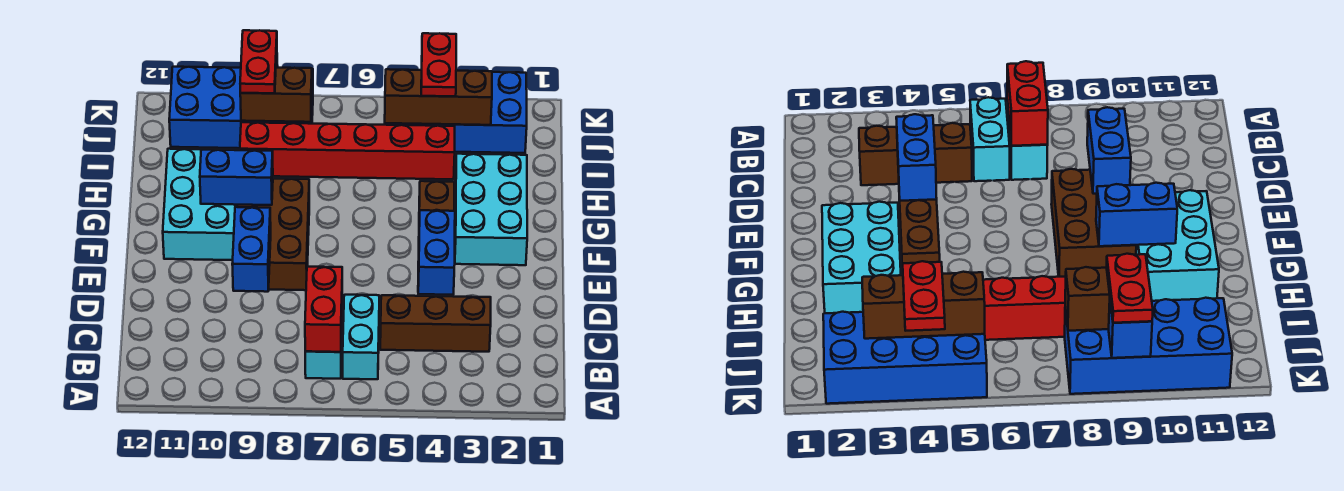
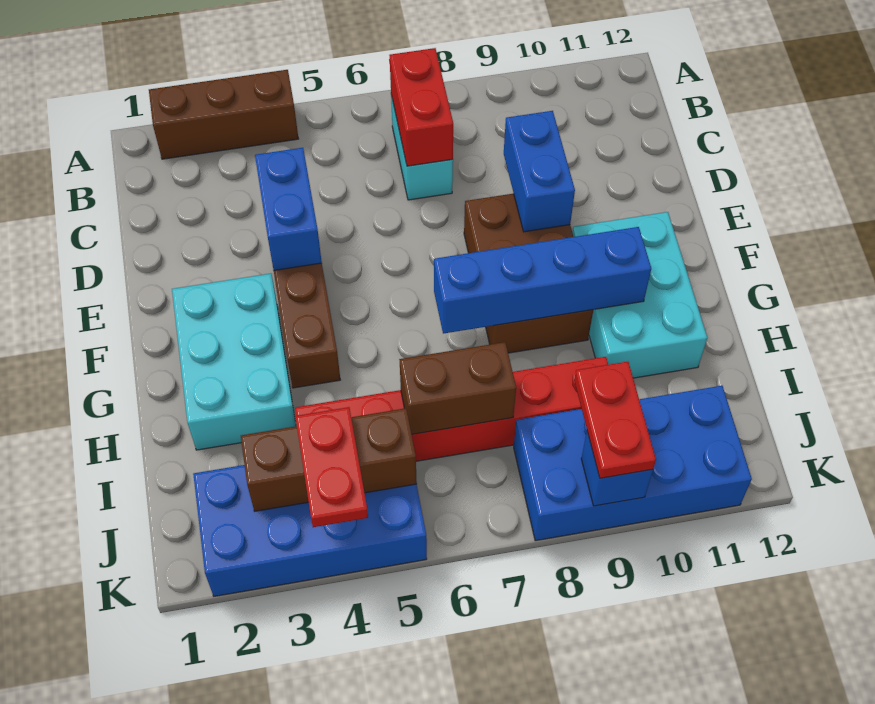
cyan brick B6:C6 level 1 -> none
brown brick C3:C5 level 1 -> brown brick A2:A4 level 1
blue brick G9:G10 level 2 -> blue brick G7:G10 level 2
brown brick J8:J9 level 2 -> brown brick I6:I7 level 2

